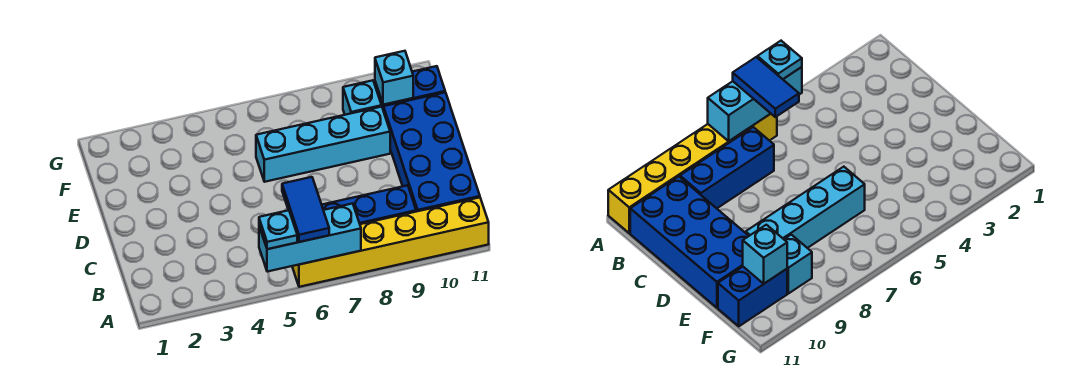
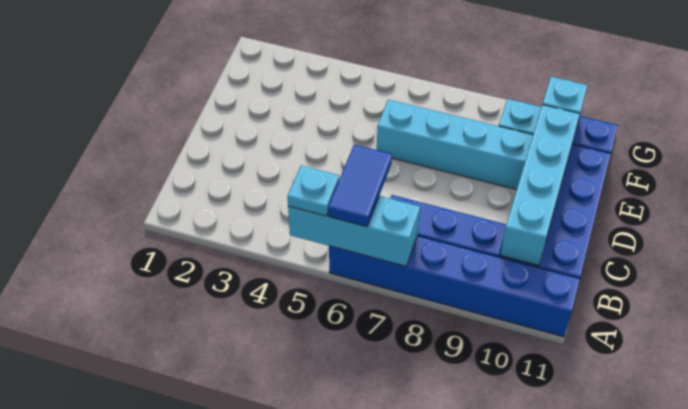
yellow brick A6:A11 level 1 -> blue brick A6:A11 level 1
none -> cyan brick B10:E10 level 2

